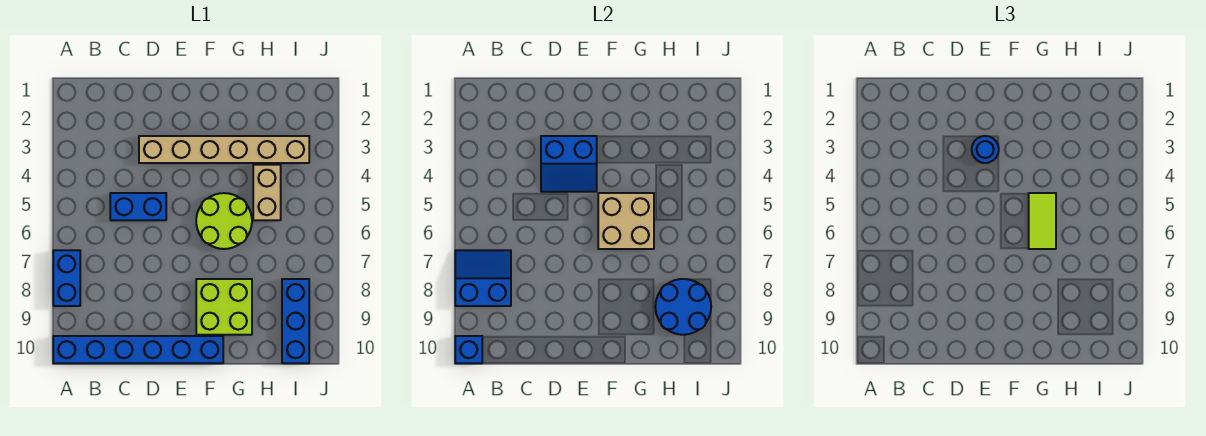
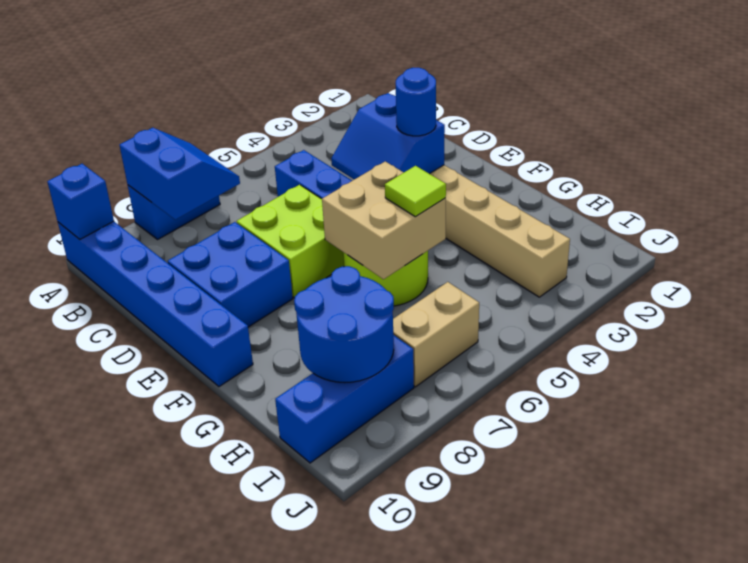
none -> blue brick D8:E9 level 1
lime brick F8:G9 level 1 -> lime brick D6:E7 level 1
lime tile G5:G6 level 3 -> lime tile G5 level 3
tan brick H4:H5 level 1 -> tan brick I6:I7 level 1

